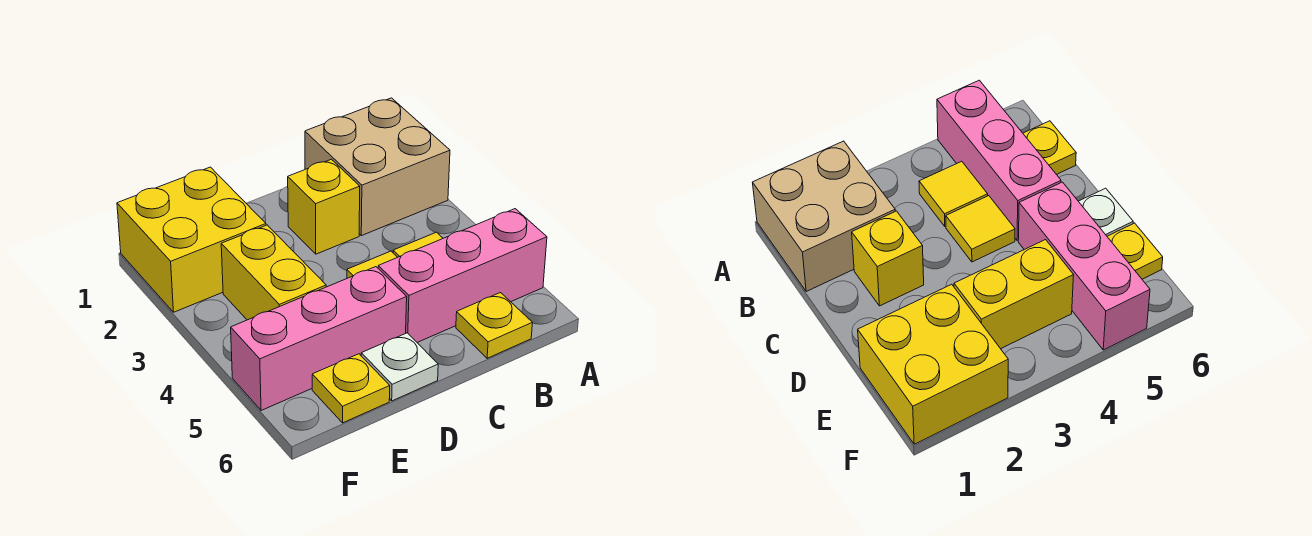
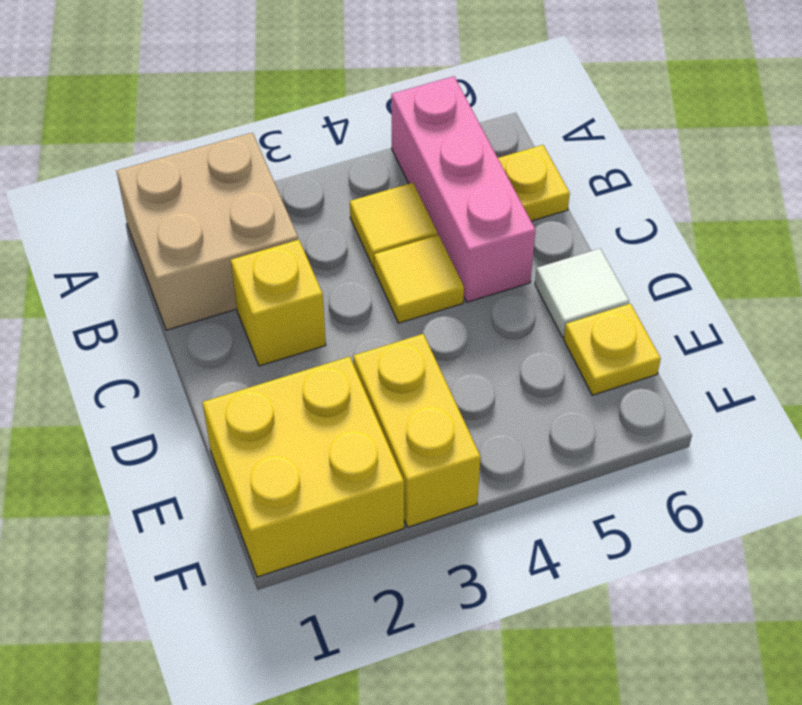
pink brick D5:F5 level 1 -> none
white plate D6 level 1 -> white tile D6 level 1
yellow brick E3:E4 level 1 -> yellow brick E3:F3 level 1

